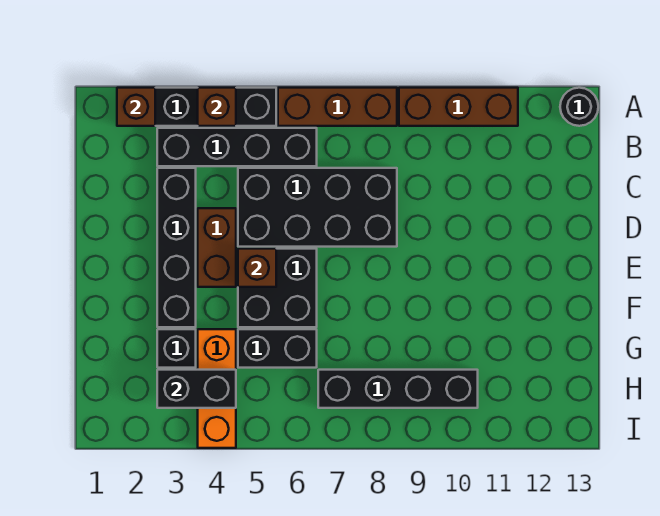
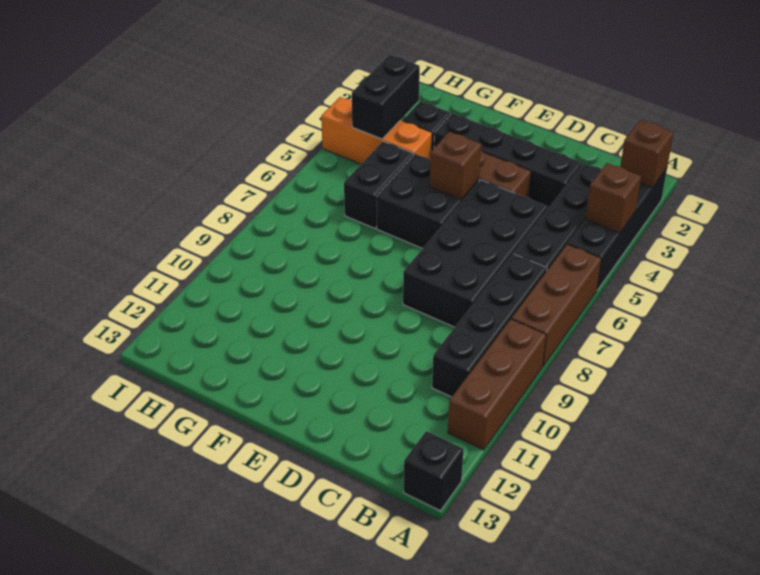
black round brick A13 level 1 -> black brick A13 level 1
black brick H7:H10 level 1 -> black brick B7:B10 level 1

